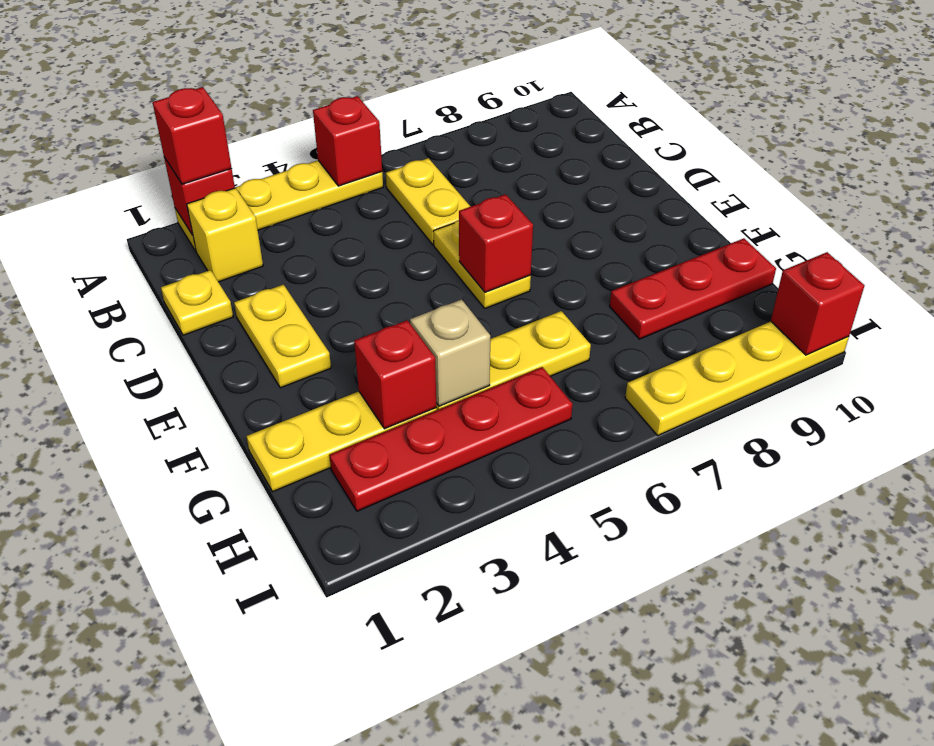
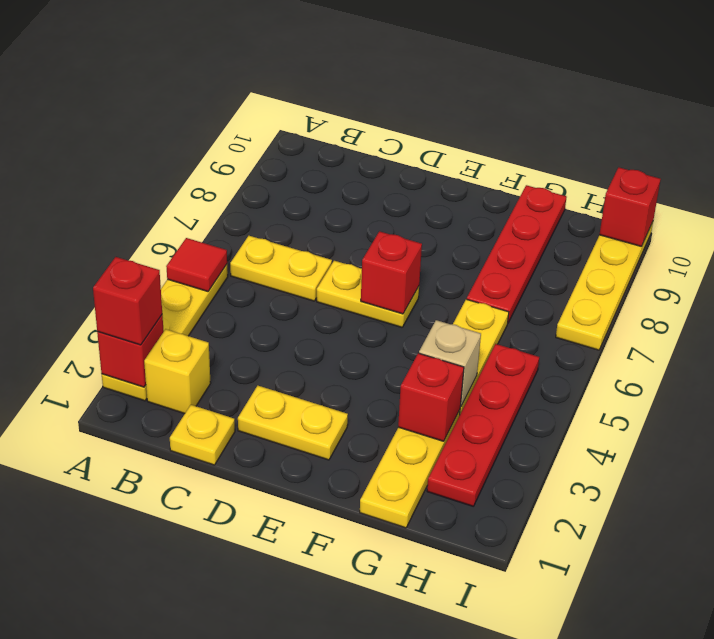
red brick A5 level 2 -> red tile A5 level 2
red plate G8:G10 level 1 -> red plate G7:G10 level 1

